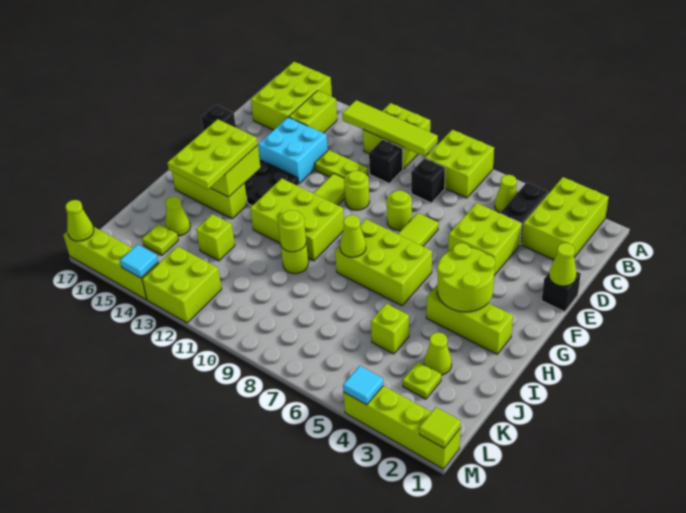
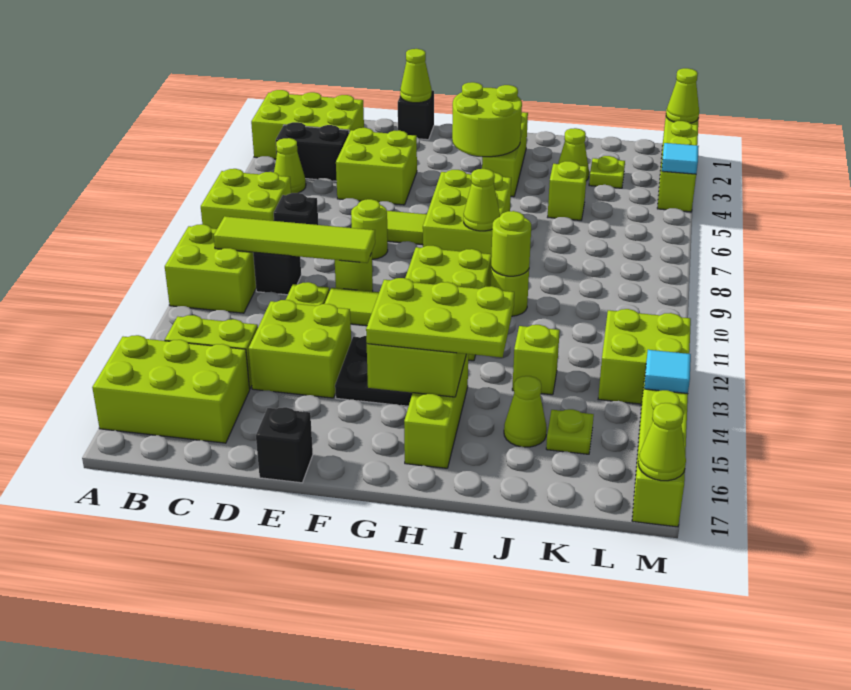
lime tile B9:B12 level 2 -> lime tile B10:E10 level 2
cyan brick D13:E14 level 1 -> lime brick D13:E14 level 1
lime tile M1 level 2 -> lime cone M1 level 2

